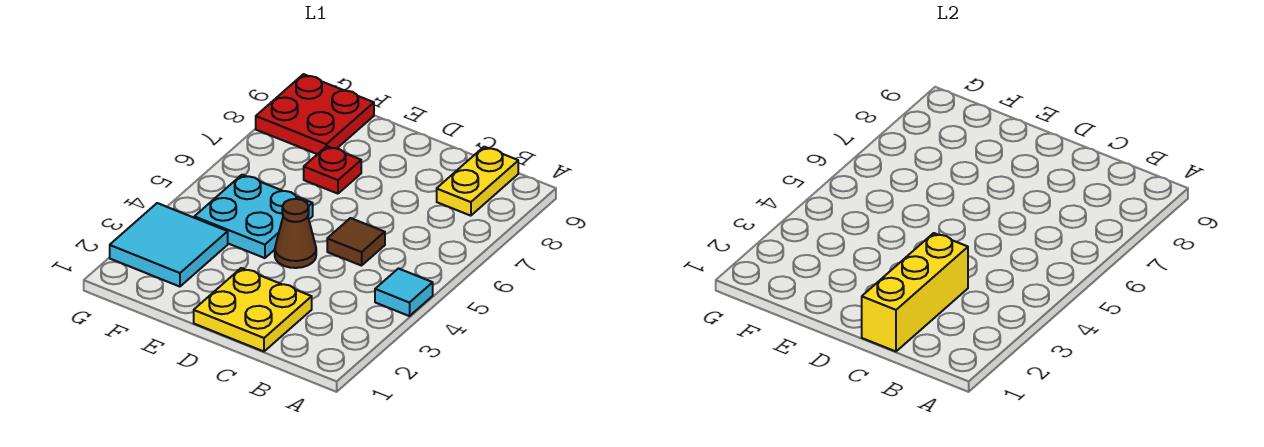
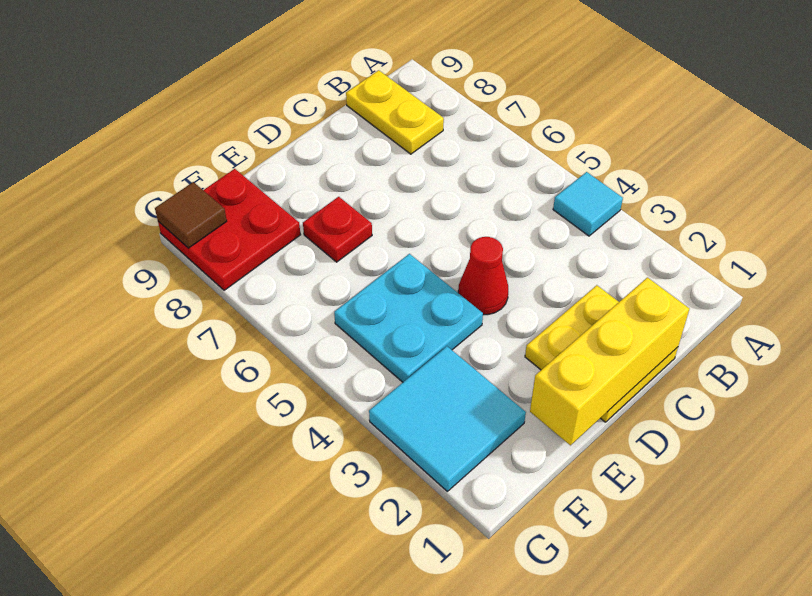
yellow brick C1:C3 level 2 -> yellow brick C1:E1 level 2
brown tile C5 level 1 -> brown tile G9 level 2
brown cone D4 level 1 -> red cone D4 level 1

